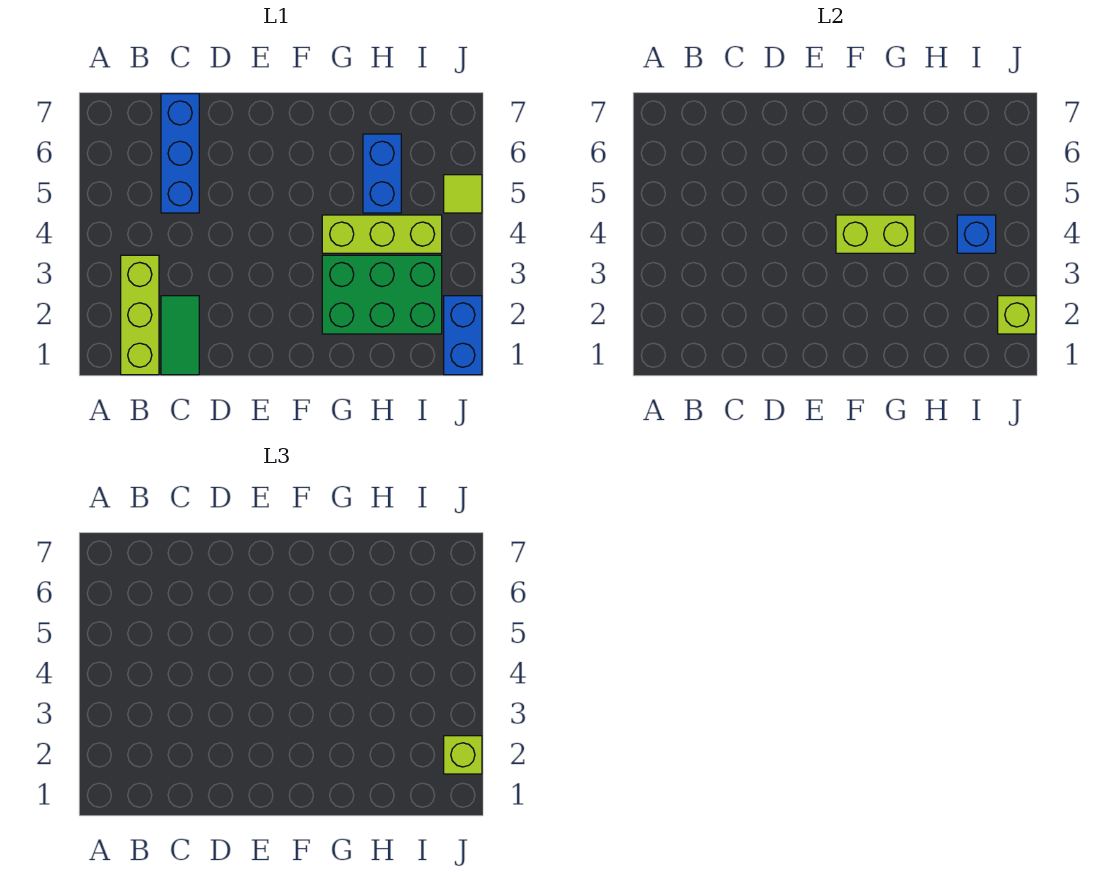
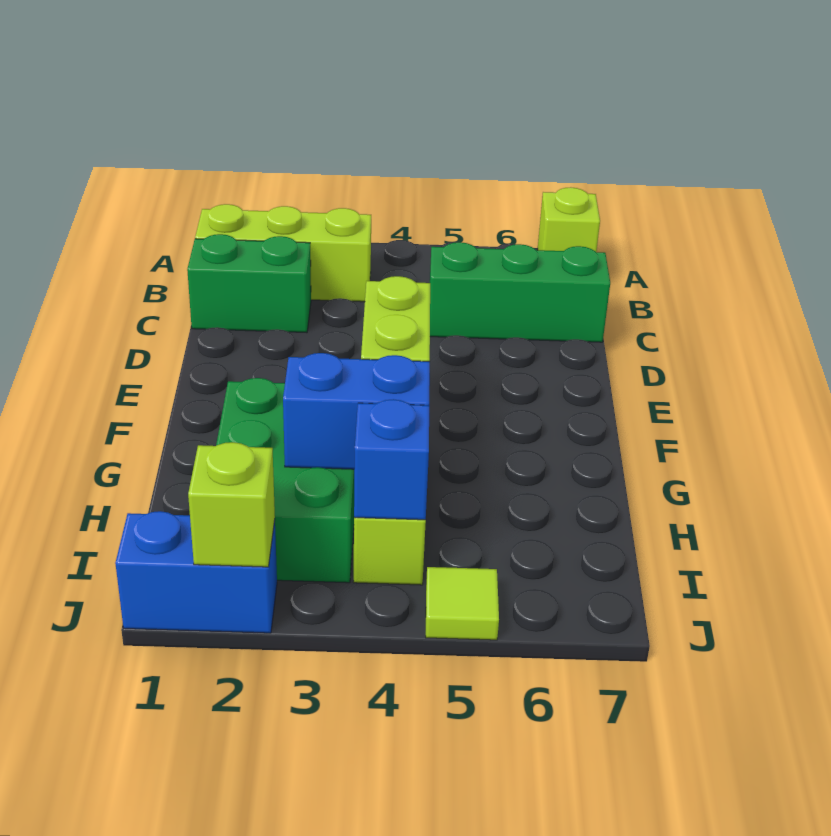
green tile C1:C2 level 1 -> green brick C1:C2 level 1
blue brick C5:C7 level 1 -> green brick C5:C7 level 1
blue brick H5:H6 level 1 -> blue brick H3:H4 level 2
lime brick J2 level 3 -> lime brick A7 level 1

